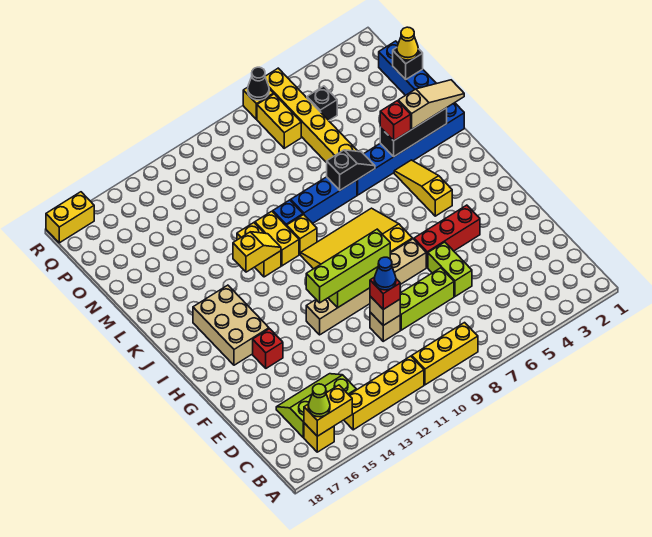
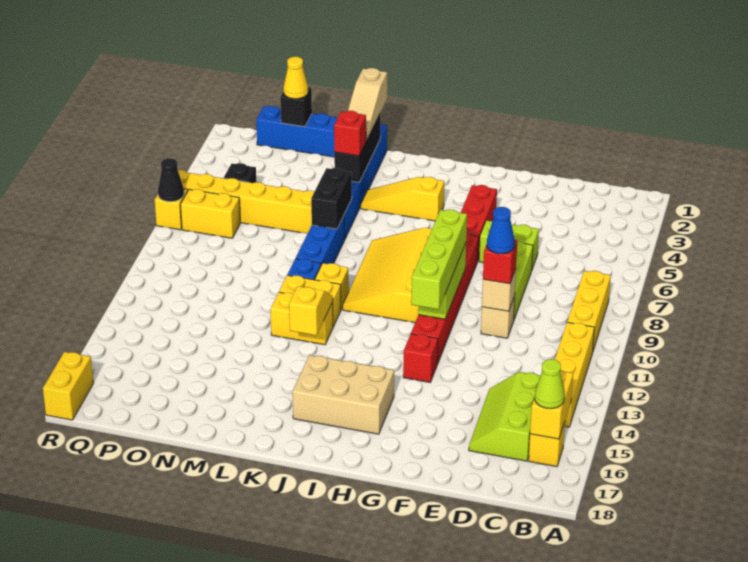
tan brick G7:G12 level 1 -> red brick G7:G12 level 1
red brick G15 level 1 -> red brick G13 level 1
tan slope L1:L3 level 3 top 3 -> tan slope L1:L3 level 3 top 1
black slope L6:L7 level 2 top 7 -> black brick L6:L7 level 2

